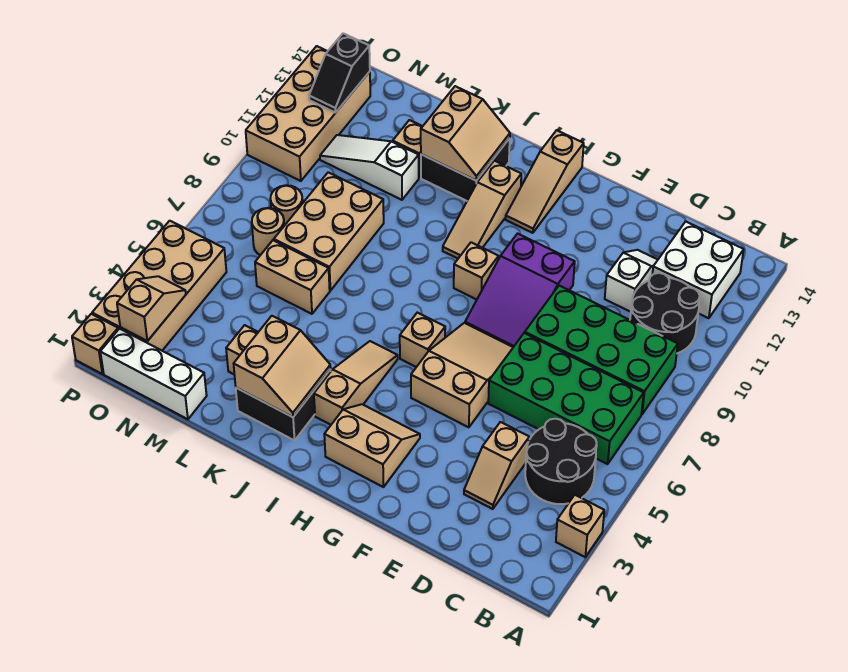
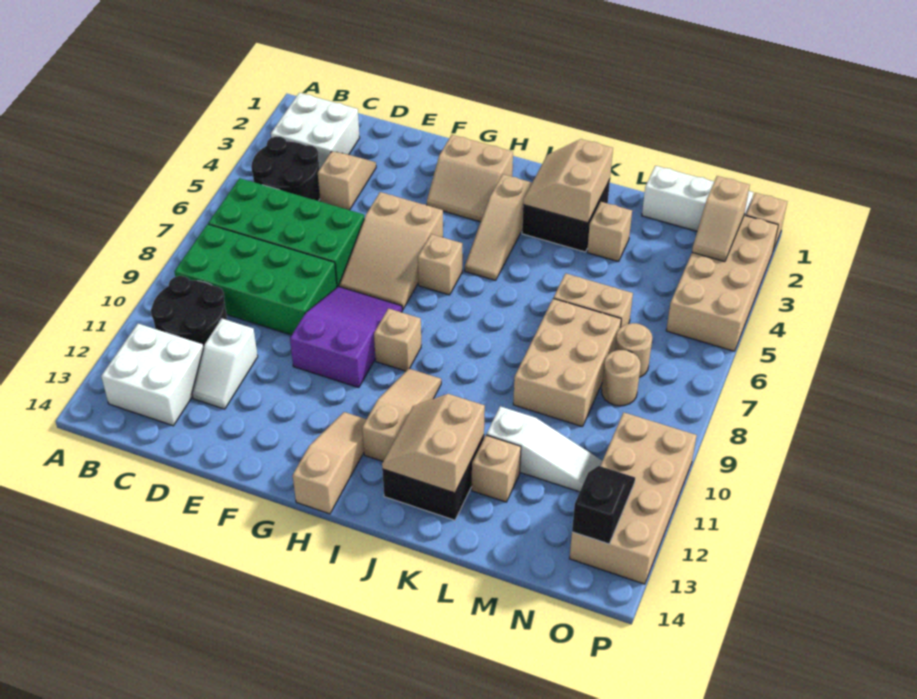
tan brick A3 level 1 -> none
none -> white brick B2:C3 level 1

